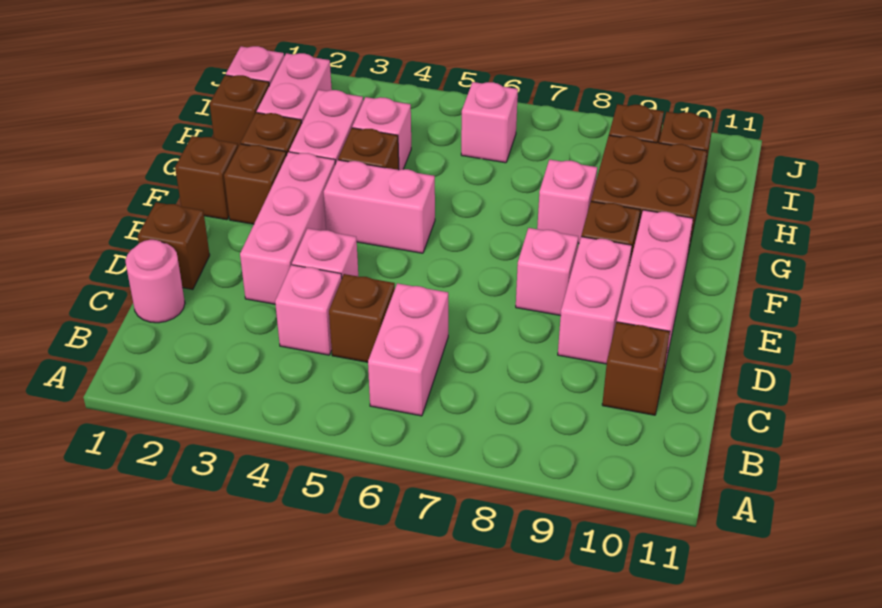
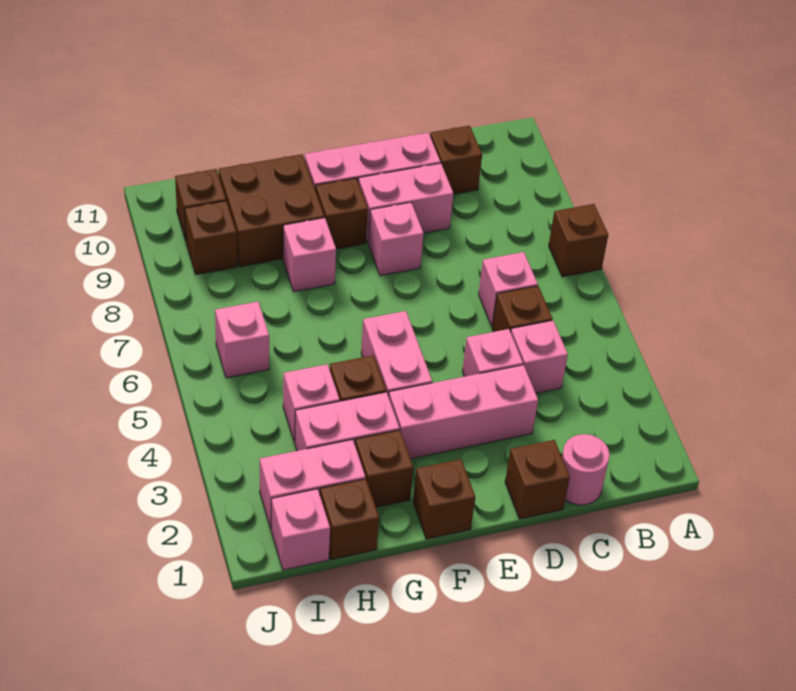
pink brick B6:C6 level 1 -> pink brick C6 level 1
brown brick F2 level 1 -> brown brick A7 level 1

